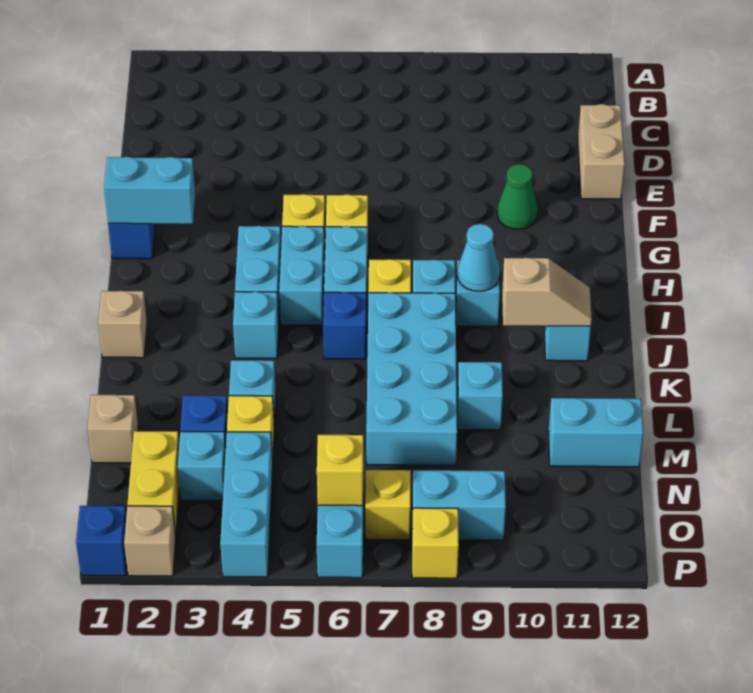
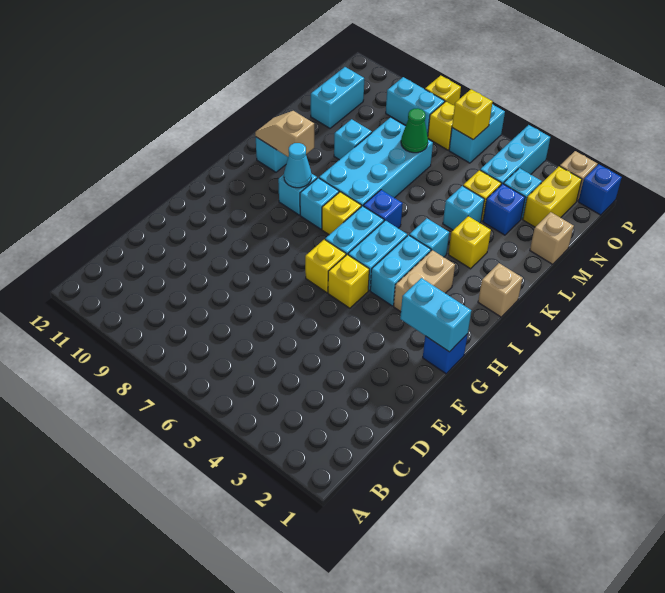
tan brick D12:E12 level 1 -> tan brick H3:I3 level 1
green cone F10 level 1 -> green cone M7 level 2
none -> yellow brick K3 level 1
cyan brick M11:M12 level 1 -> cyan brick M11:N11 level 1

